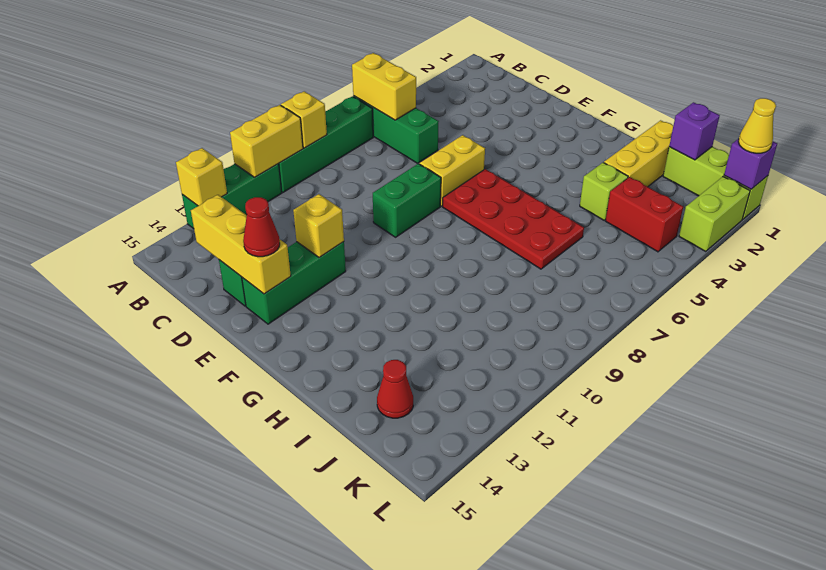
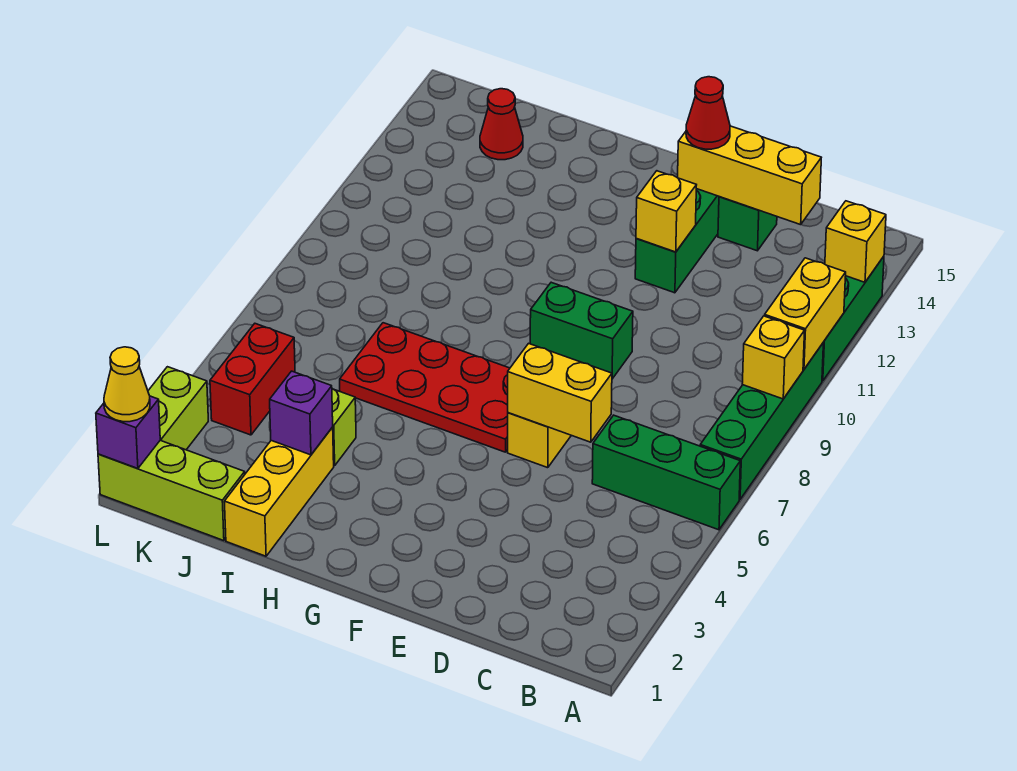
yellow brick A6:B6 level 2 -> yellow brick D6:E6 level 2
green brick E8:E9 level 1 -> green brick E9:F9 level 1
purple brick J1 level 2 -> purple brick I3 level 2
red brick J4:K4 level 1 -> red brick K4:K5 level 1

